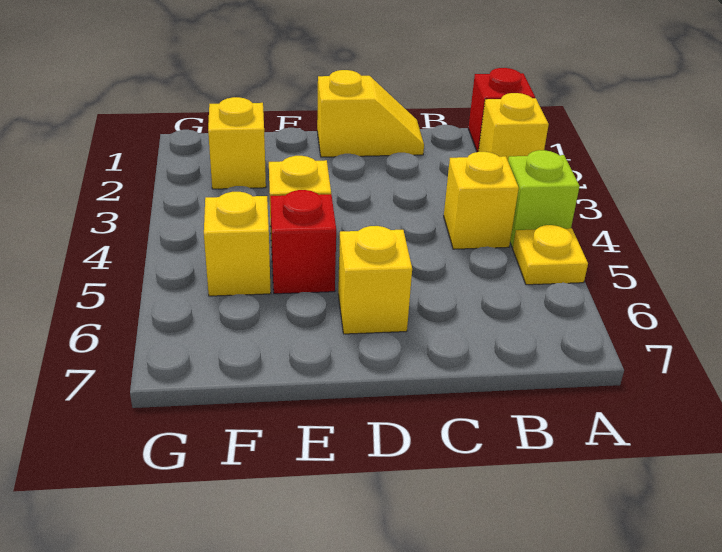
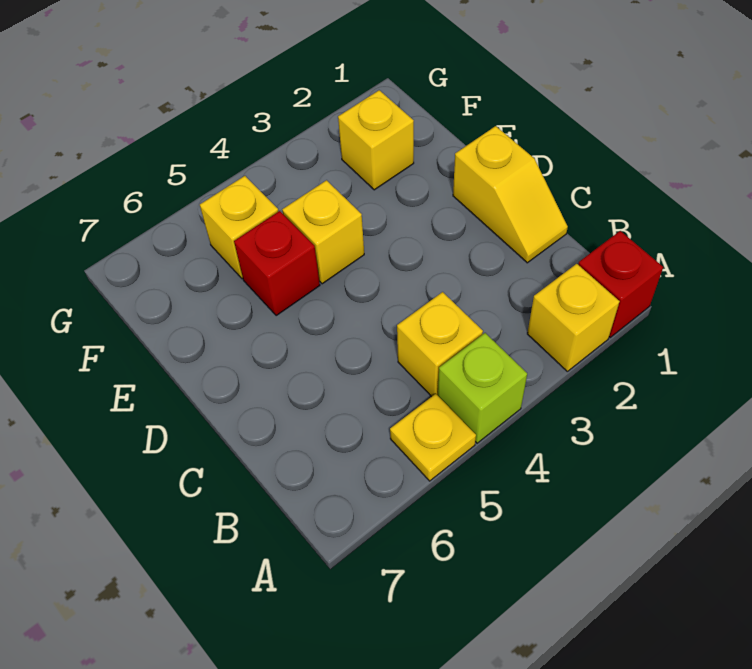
yellow brick D6 level 1 -> none

